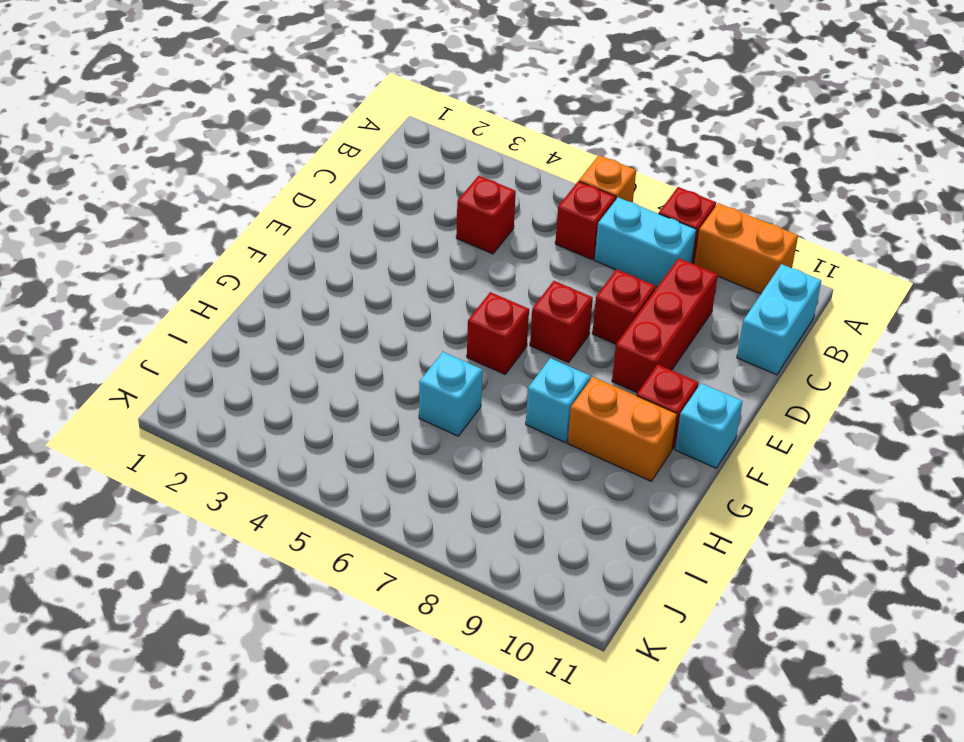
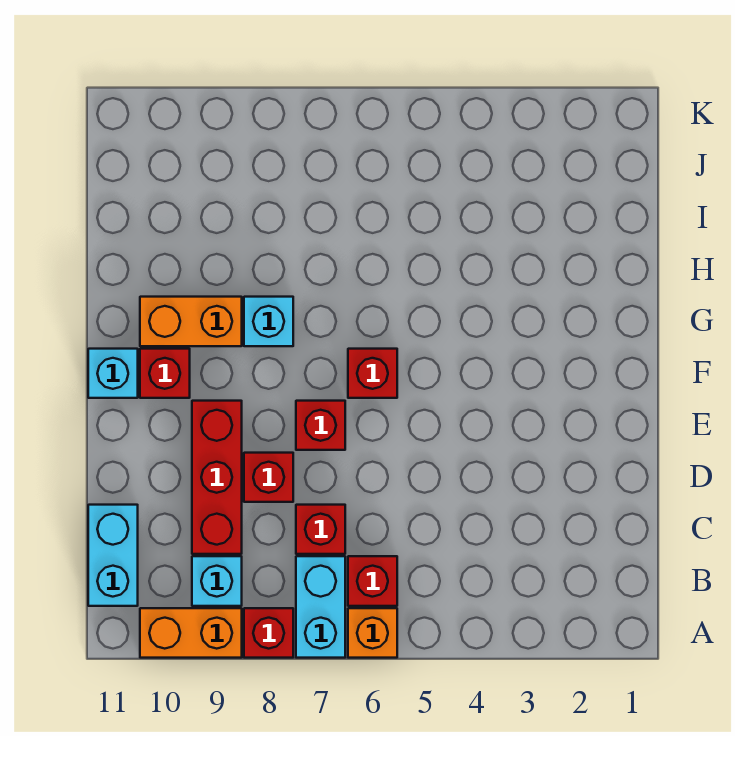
cyan brick B7:B8 level 1 -> cyan brick A7:B7 level 1
red brick C4 level 1 -> red brick C7 level 1
cyan brick H6 level 1 -> cyan brick B9 level 1

